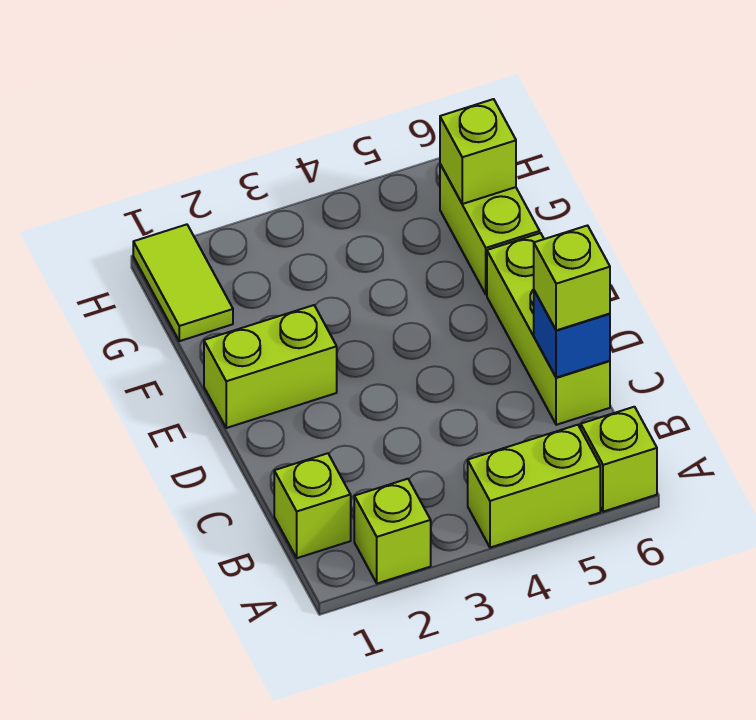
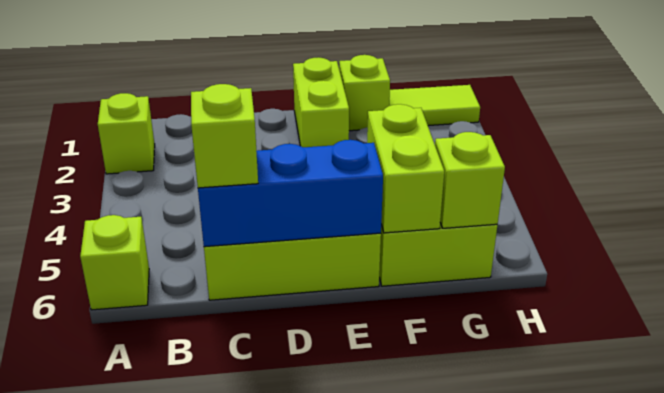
lime brick A4:A5 level 1 -> lime brick F5:F6 level 2
lime brick B1 level 1 -> lime brick F1 level 1
blue brick C6 level 2 -> blue brick C6:E6 level 2

